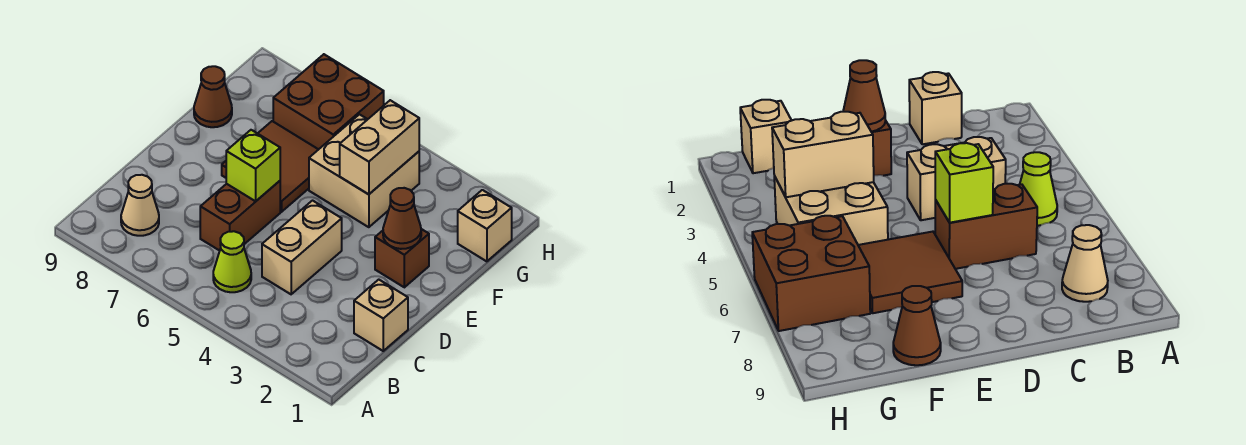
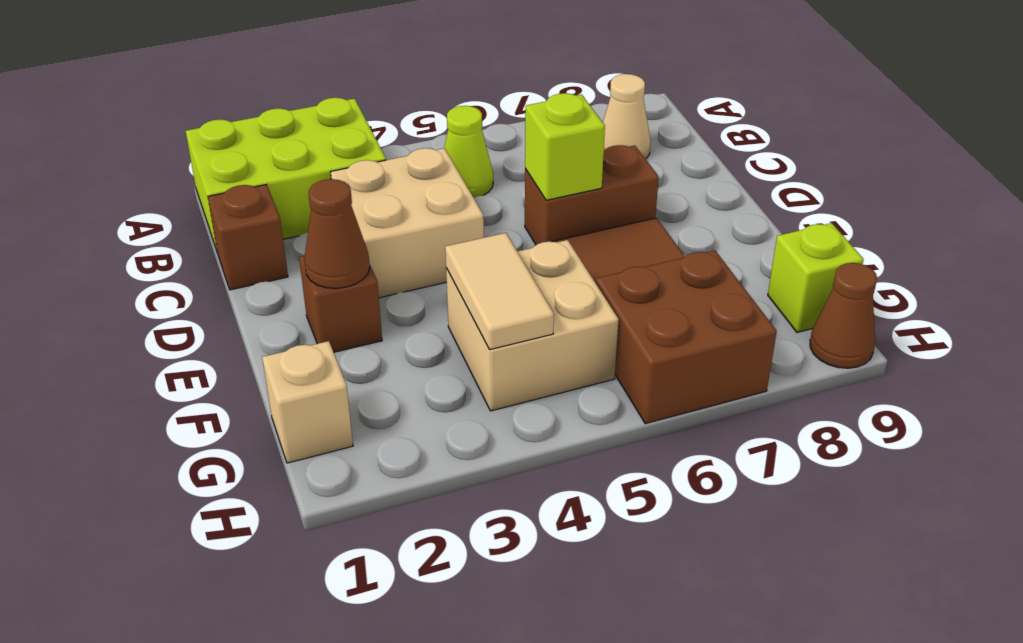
none -> lime brick A1:B3 level 1
tan brick C1 level 1 -> brown brick C1 level 1
tan brick C4:D4 level 1 -> tan brick C3:D4 level 1
brown brick C6:D6 level 1 -> brown brick D6:D7 level 1
tan brick F4:G4 level 2 -> tan tile F4:G4 level 2
brown cone F9 level 1 -> brown cone H9 level 1
none -> lime brick G9 level 1

